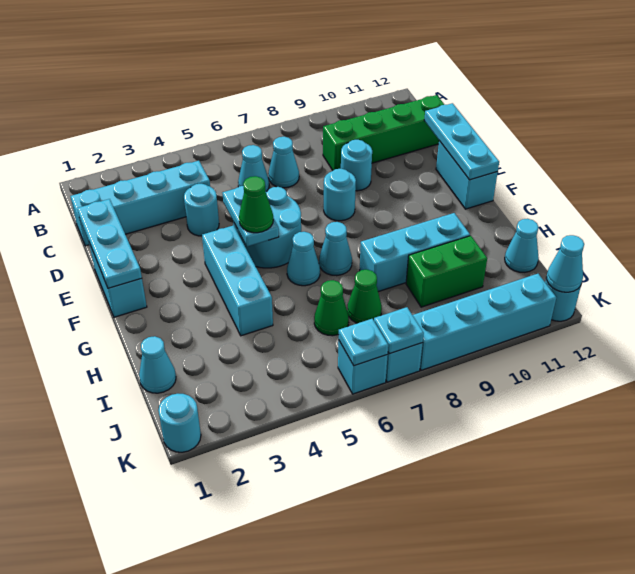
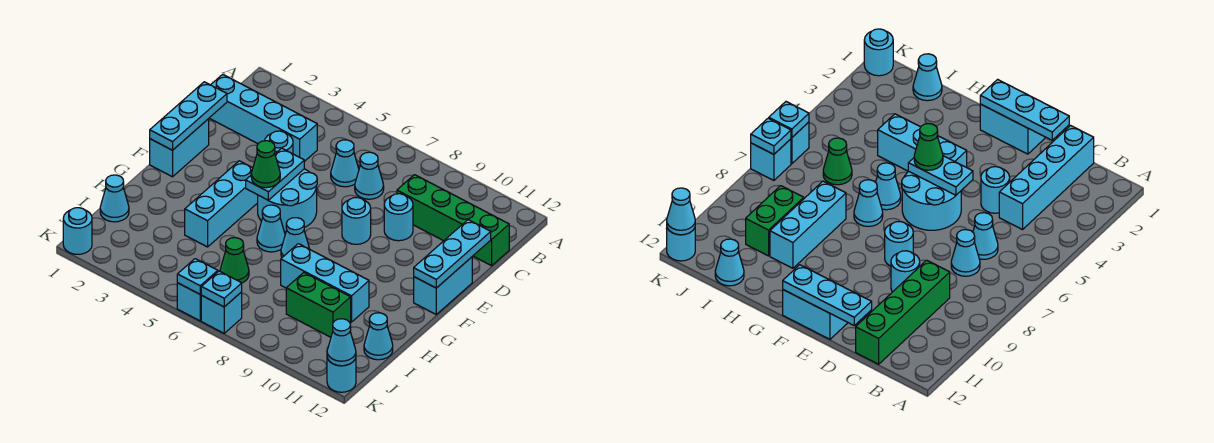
green cone I7 level 1 -> none
cyan brick K8:K11 level 1 -> none

